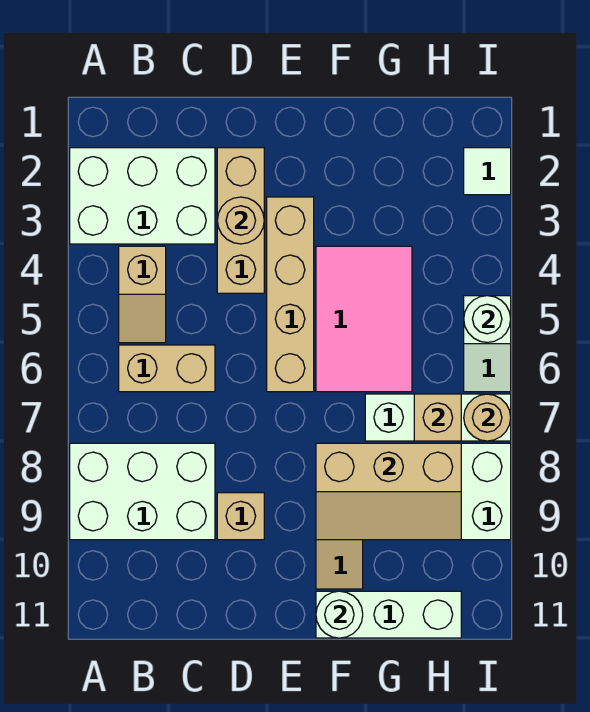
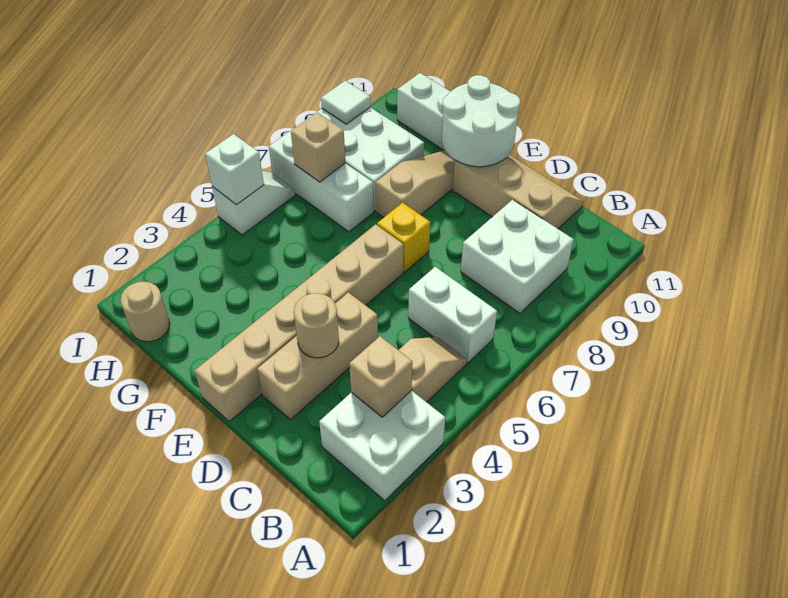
white brick A2:C3 level 1 -> white brick A2:B3 level 1
white brick A8:C9 level 1 -> white brick B8:C9 level 1
tan brick B6:C6 level 1 -> white brick B6:C6 level 1
tan brick D9 level 1 -> tan brick B3 level 2
tan brick E3:E6 level 1 -> tan brick E1:E6 level 1
none -> yellow brick E7 level 1
pink tile F4:G6 level 1 -> none
tan slope F8:H9 level 2 top 8 -> tan slope C10:E11 level 1 top 10
white round brick F11 level 2 -> white round brick E10:F11 level 2
white tile I2 level 1 -> white tile I9 level 2
white round brick I5 level 2 -> white brick I5 level 2
tan round brick I7 level 2 -> tan round brick H1 level 1

